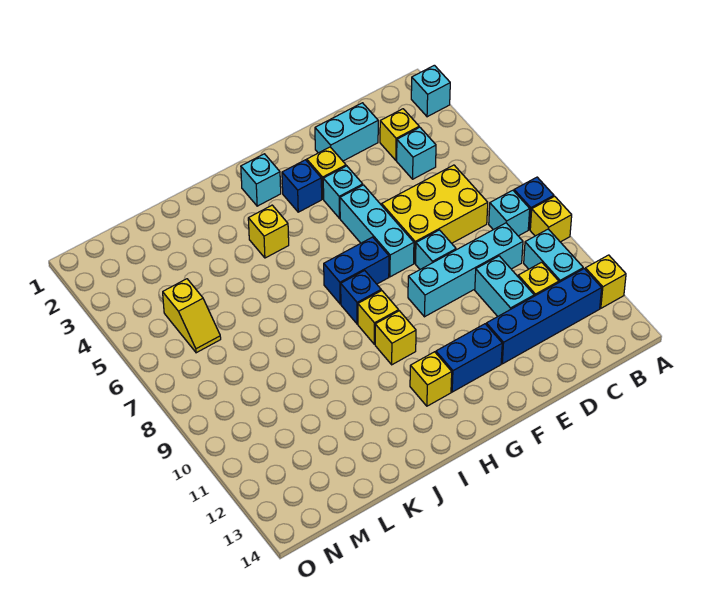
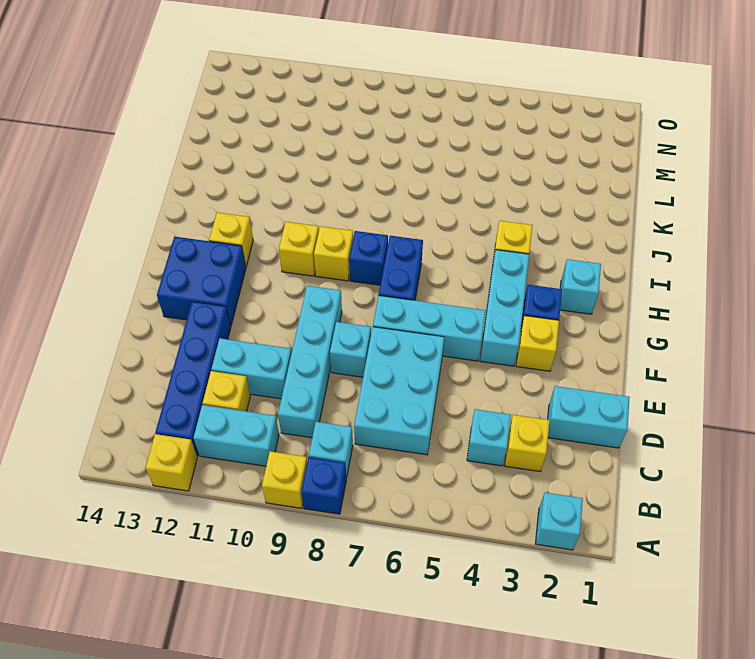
yellow brick C6:E7 level 1 -> cyan brick C6:E7 level 1
cyan brick D2:E2 level 1 -> cyan brick D1:D2 level 1
cyan brick F4 level 1 -> cyan brick F4:H4 level 1
blue brick F12:G12 level 1 -> blue brick F12:G13 level 1
yellow slope M5:M6 level 1 top 5 -> none

